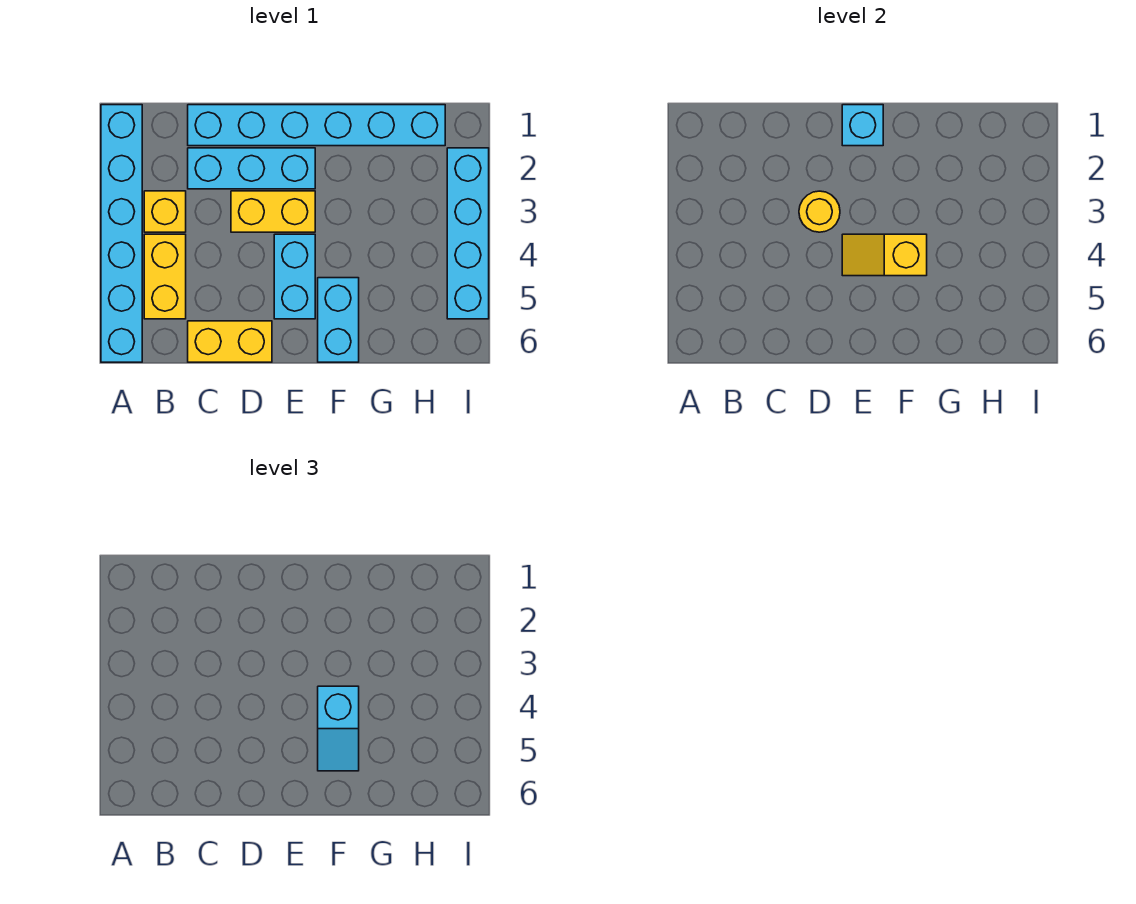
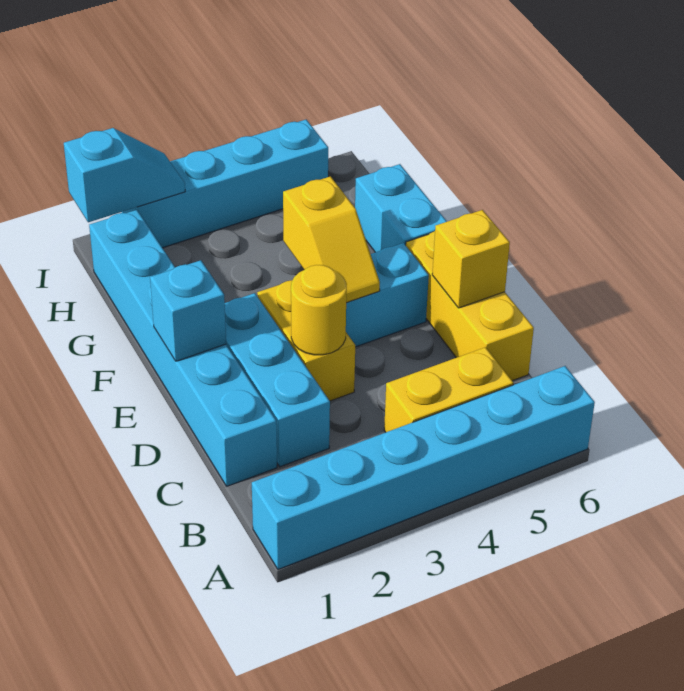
yellow brick B3 level 1 -> yellow brick D6 level 2
yellow brick C6:D6 level 1 -> yellow brick C6:E6 level 1
cyan slope F4:F5 level 3 top 4 -> cyan slope I1:I2 level 2 top 1
cyan brick F5:F6 level 1 -> cyan brick F6:G6 level 1

